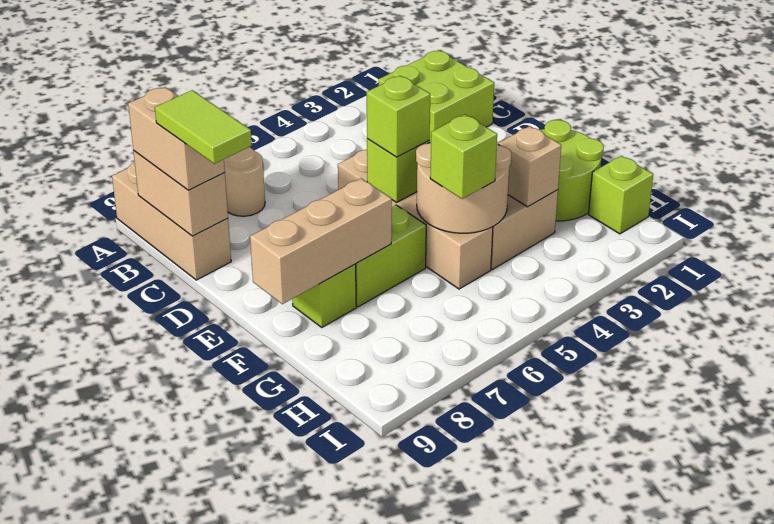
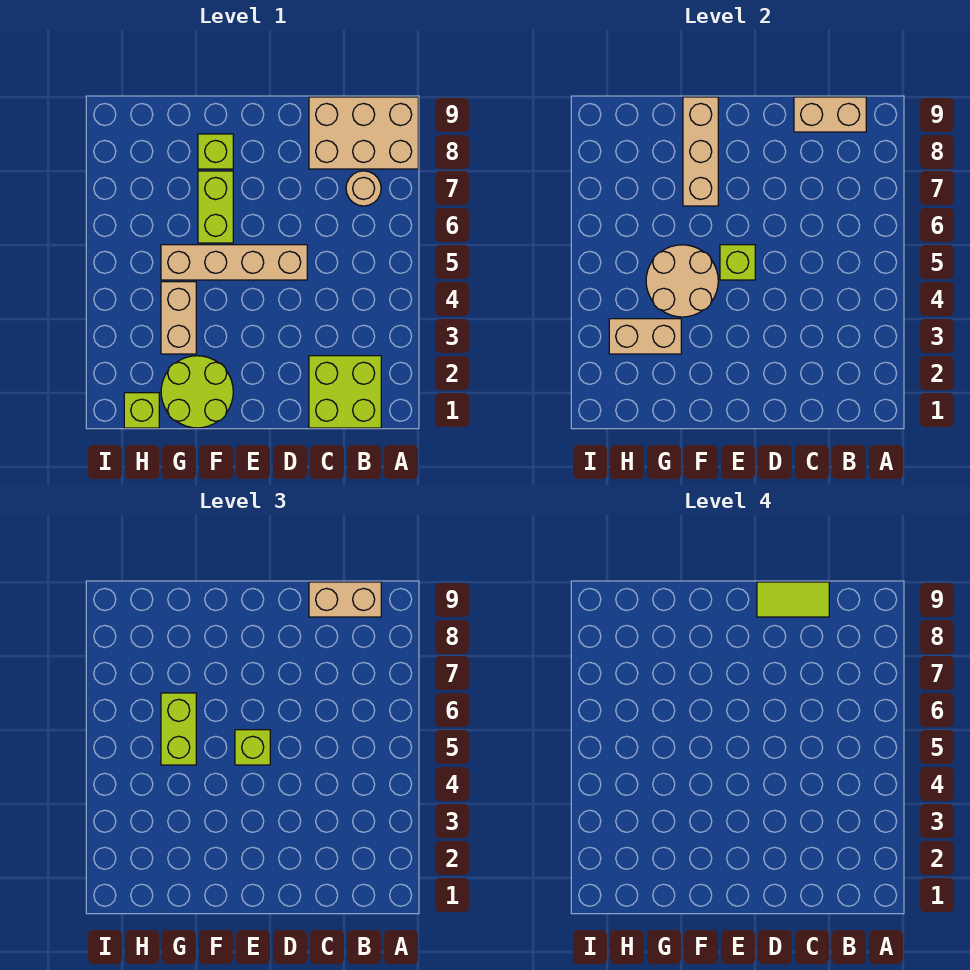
tan brick A9:C9 level 1 -> tan brick A8:C9 level 1
tan brick G3 level 2 -> tan brick G3:H3 level 2
lime brick G5 level 3 -> lime brick G5:G6 level 3

